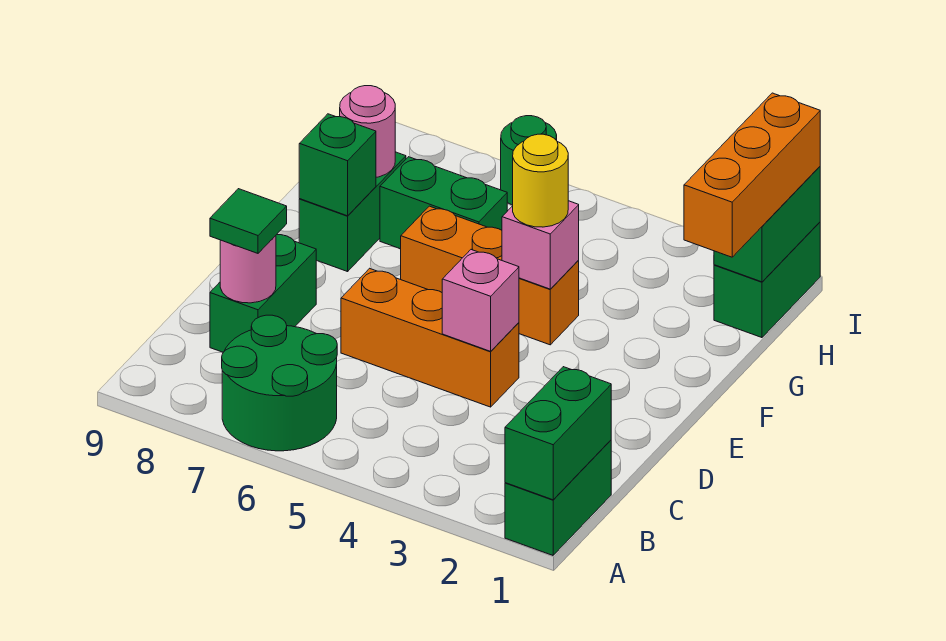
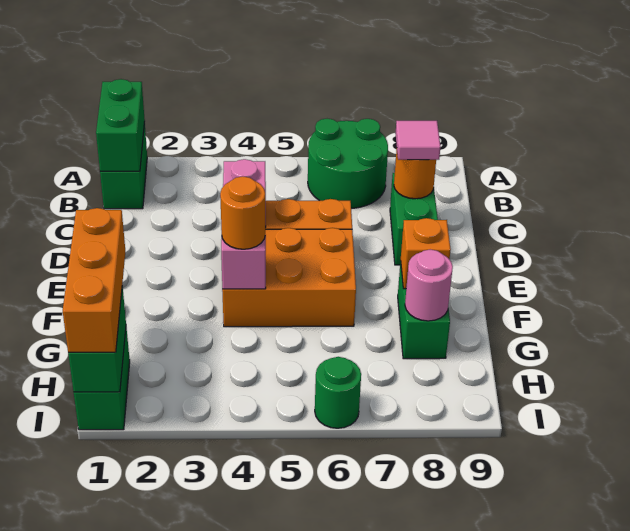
pink round brick C8 level 2 -> orange round brick C8 level 2
green tile C8 level 3 -> pink tile C8 level 3
orange brick F4:F6 level 1 -> orange brick E4:F6 level 1
yellow round brick F4 level 3 -> orange round brick F4 level 3
green brick F8 level 2 -> orange brick F8 level 2
green brick G6:G7 level 1 -> none

